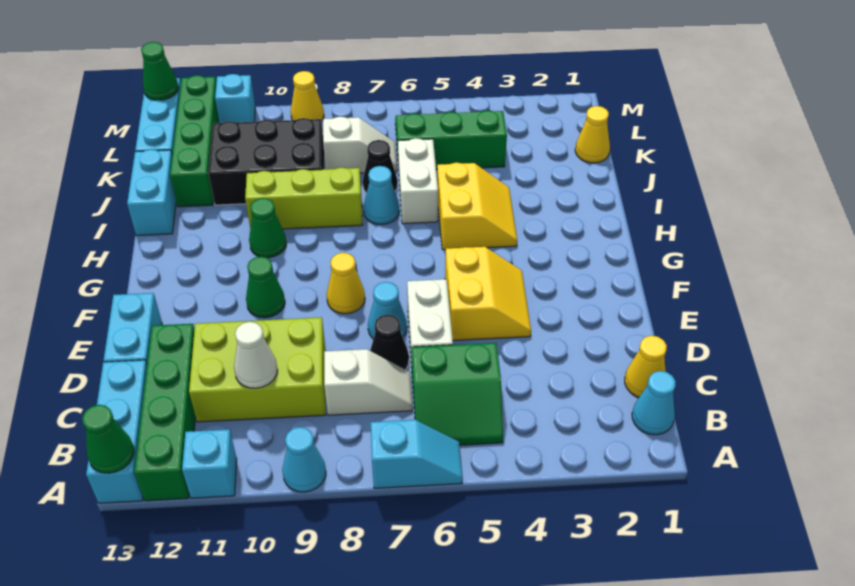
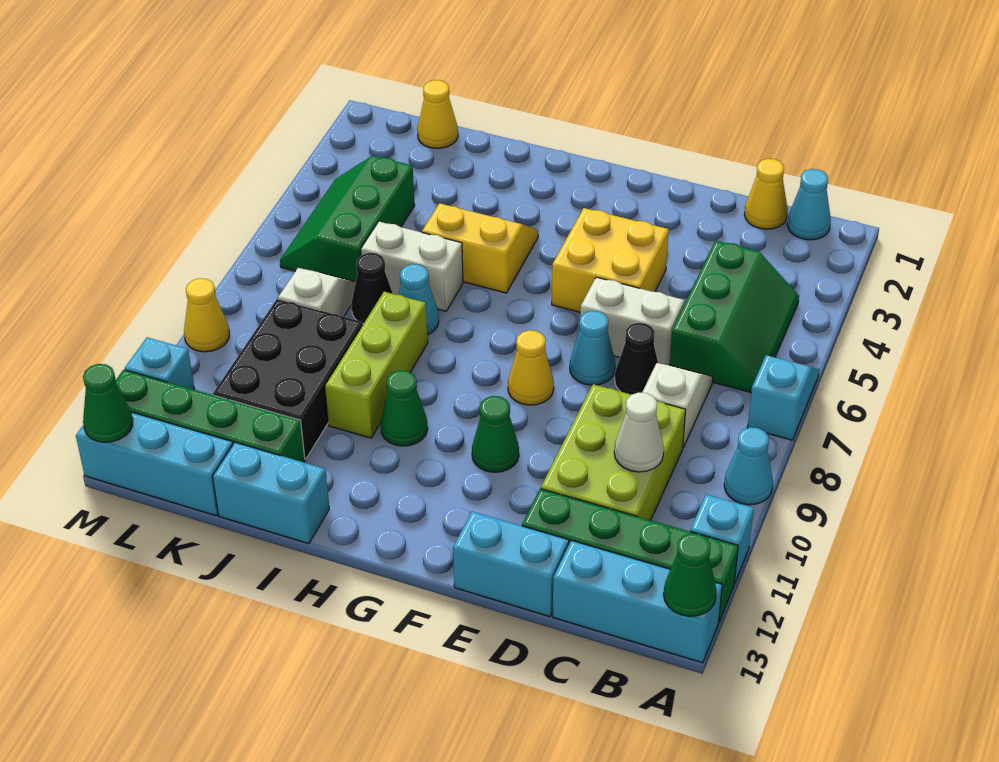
green slope B5:C6 level 1 top C -> green slope B4:C6 level 1 top C
yellow slope E4:F5 level 1 top 5 -> yellow brick E4:F5 level 1

